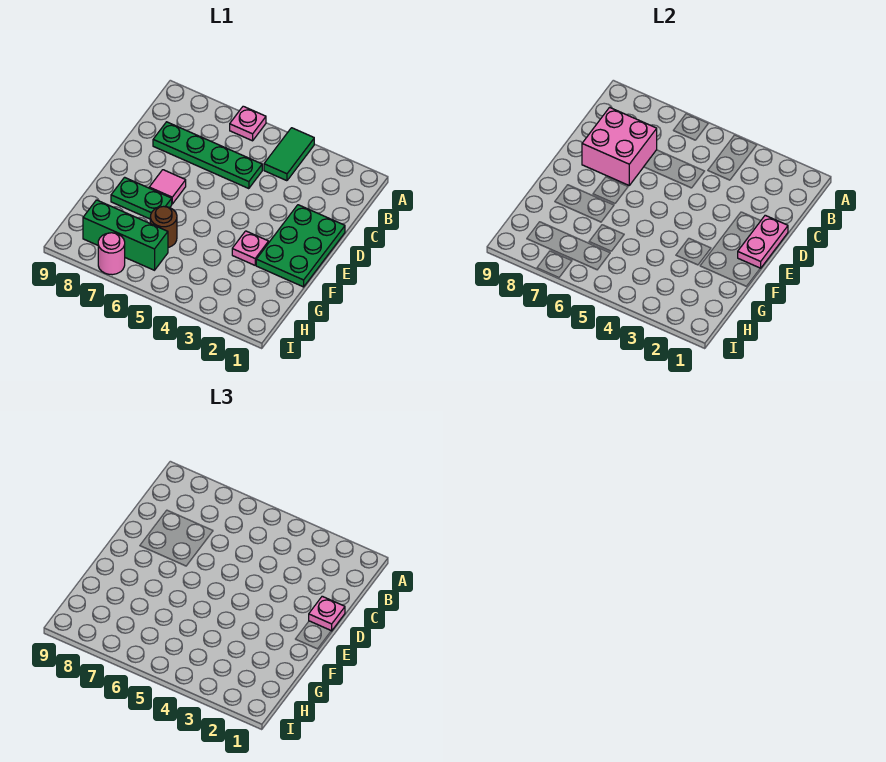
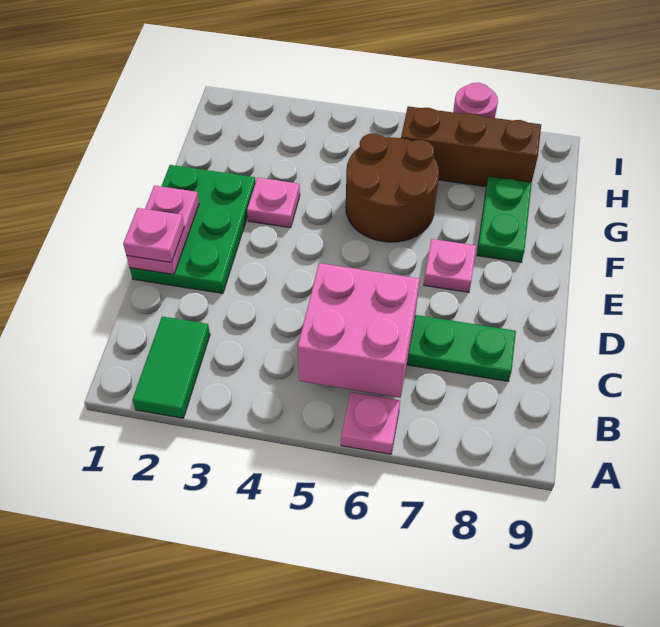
green tile A4:B4 level 1 -> green tile A2:B2 level 1
pink brick C7:D8 level 2 -> pink brick B5:C6 level 2
pink tile E7 level 1 -> pink plate E7 level 1
green plate F7:F8 level 1 -> green plate F8:G8 level 1
brown round brick G6 level 1 -> brown round brick F5:G6 level 1
green brick H6:H8 level 1 -> brown brick H6:H8 level 1

